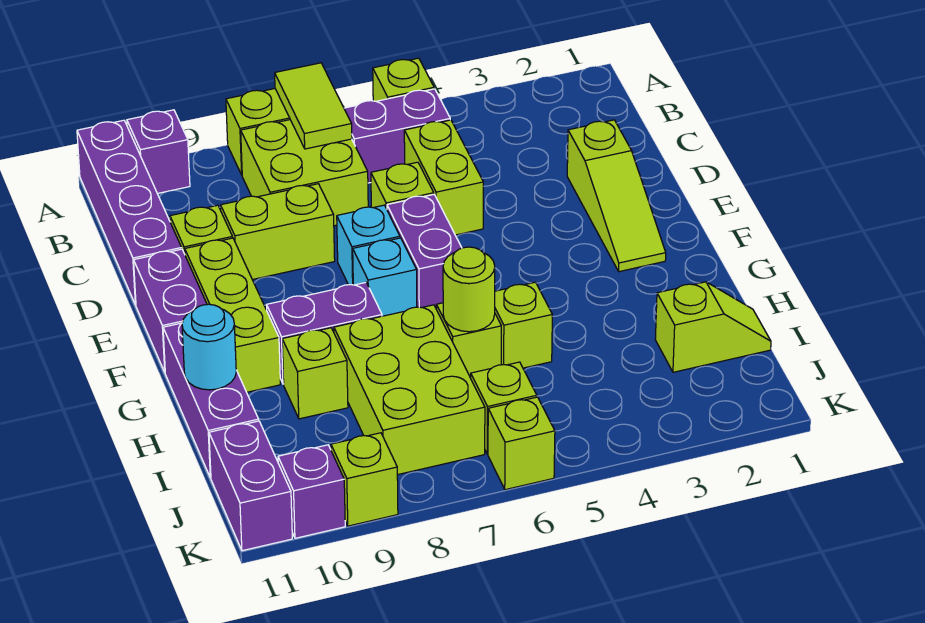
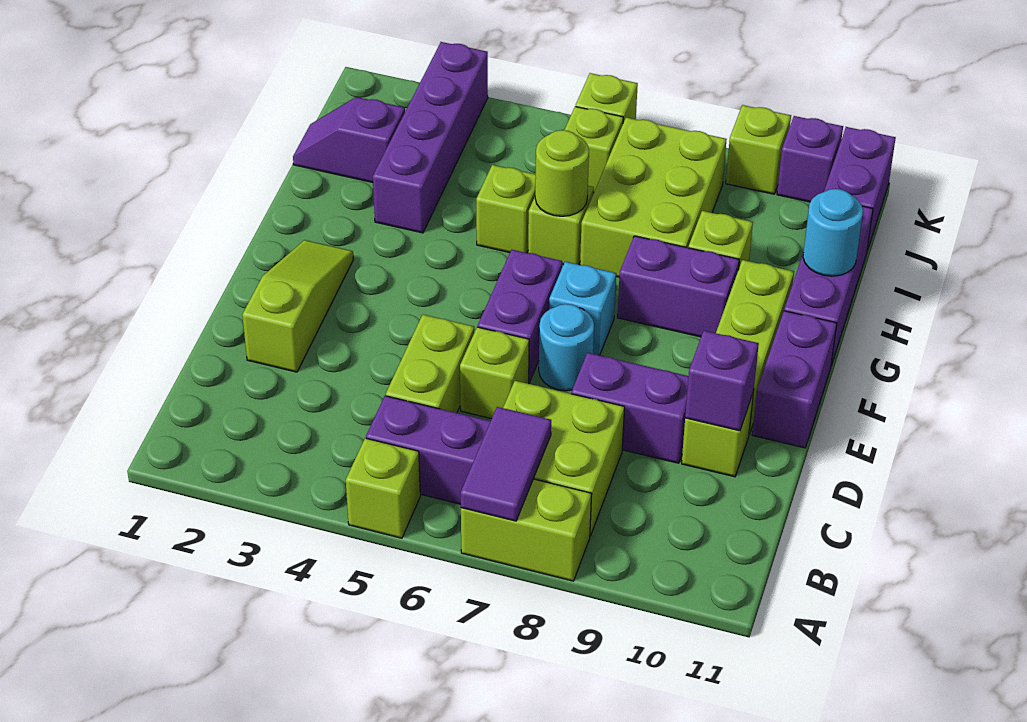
lime tile A7:B7 level 2 -> purple tile A7:B7 level 2
purple brick A10 level 1 -> purple brick D10 level 2
purple brick A11:D11 level 1 -> purple brick H3:K3 level 1
lime brick D8:D9 level 1 -> purple brick D8:D9 level 1
cyan brick E7 level 1 -> cyan round brick E7 level 1
lime slope I1:I2 level 1 top 2 -> purple slope I1:I2 level 1 top 2

